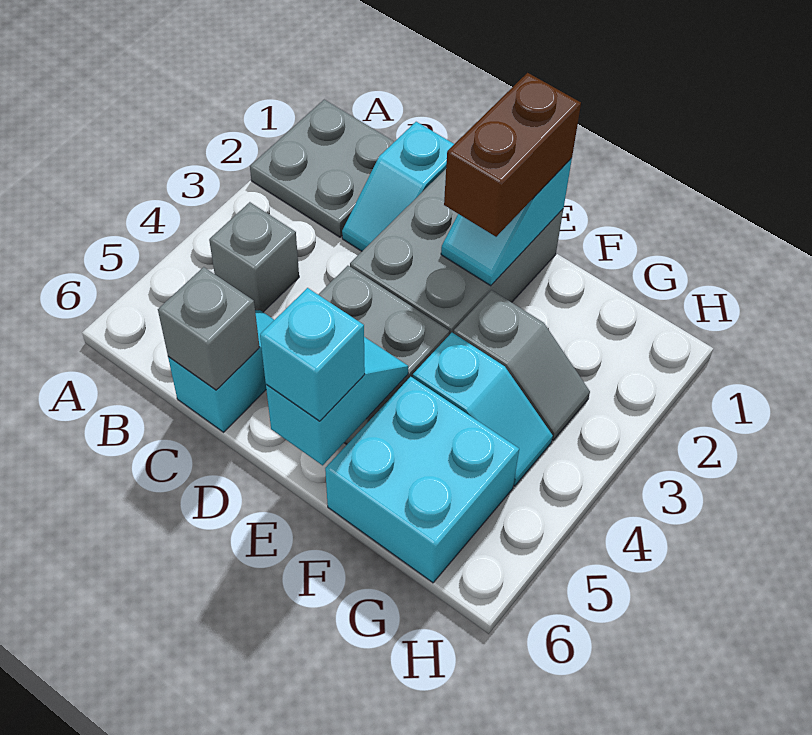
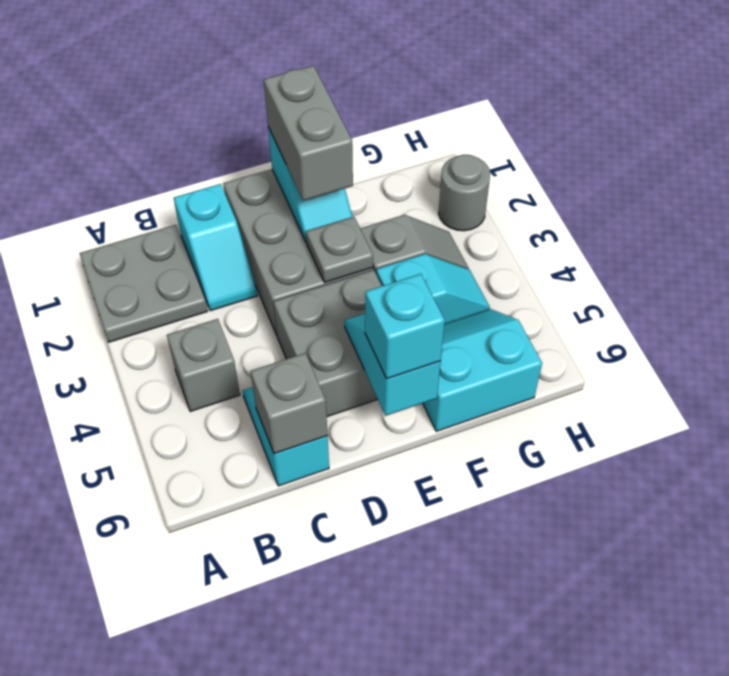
brown brick E1:E2 level 3 -> grey brick E1:E2 level 3
none -> grey plate E3 level 2
cyan brick F5:G6 level 1 -> cyan slope F5:G6 level 1 top 6
none -> grey round brick H2 level 1

